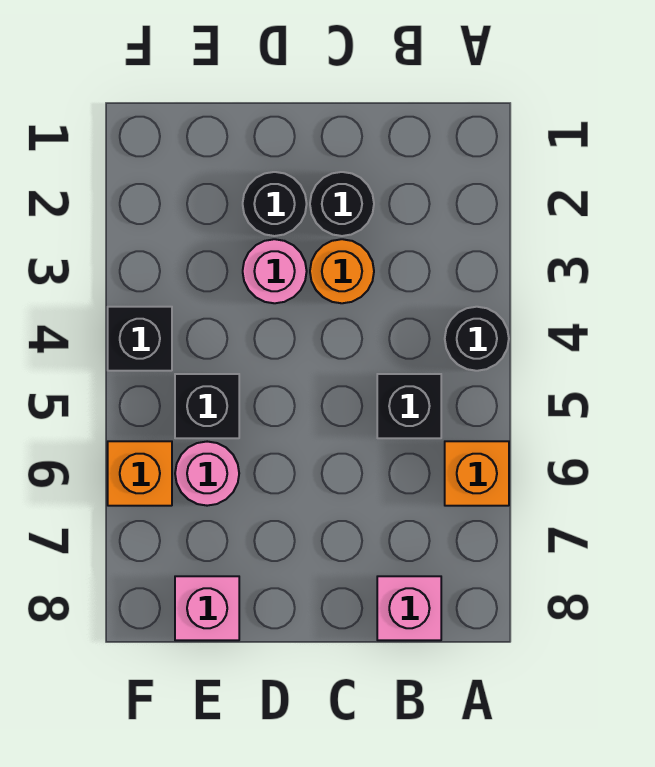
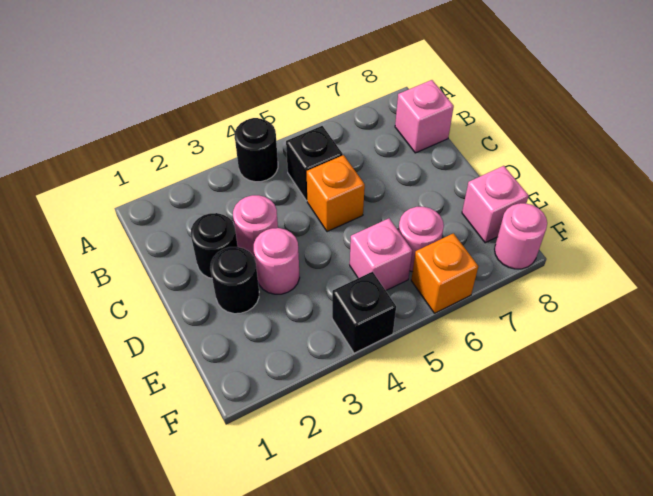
orange brick A6 level 1 -> orange brick C5 level 1
orange round brick C3 level 1 -> pink round brick C3 level 1
black brick E5 level 1 -> pink brick E5 level 1
none -> pink round brick F8 level 1

